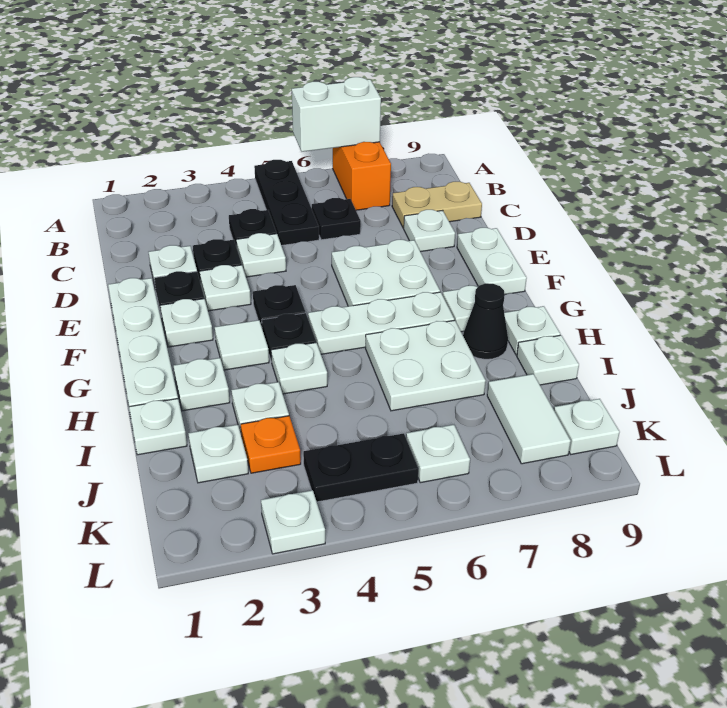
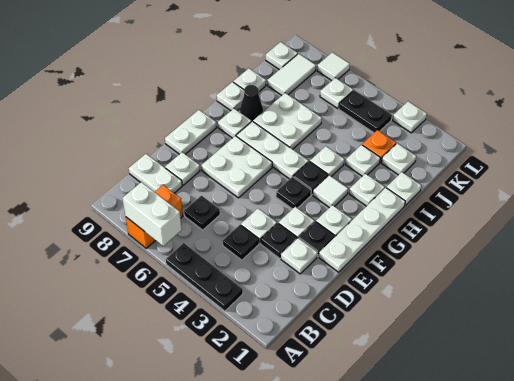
black plate A5:C5 level 1 -> black plate A3:A5 level 1
tan plate C8:C9 level 1 -> white plate C8:C9 level 1
none -> white tile L7 level 1

